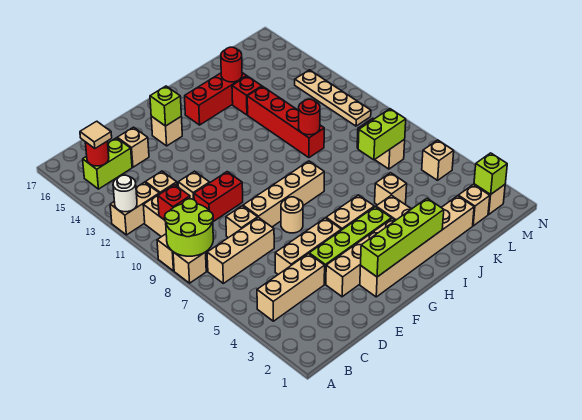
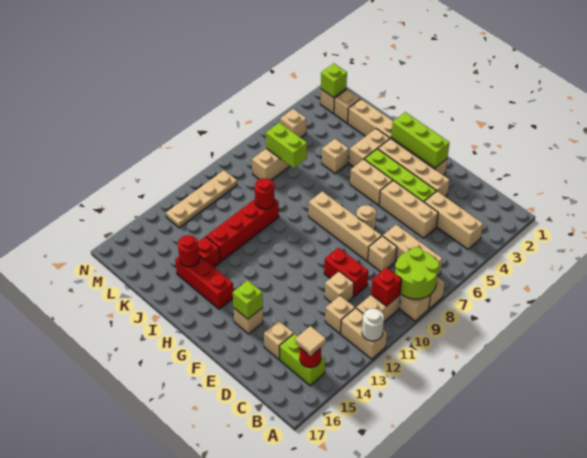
lime brick F2:I2 level 2 -> lime brick F2:H2 level 2

